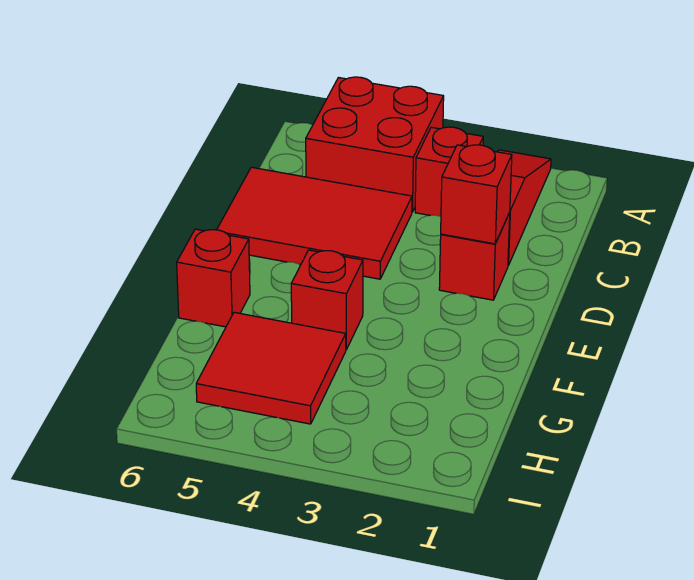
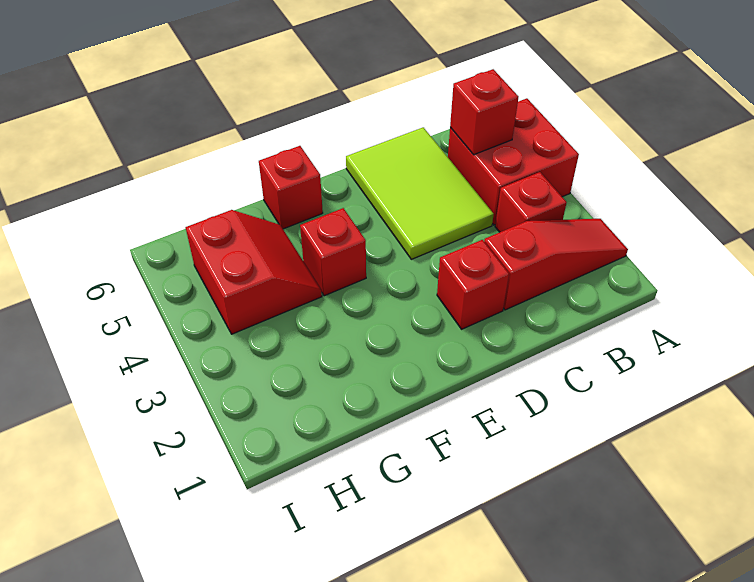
red tile C4:D6 level 1 -> lime tile C4:D6 level 1
red brick D2 level 2 -> red brick B5 level 2
red tile G4:H5 level 1 -> red slope G4:H5 level 1 top H

